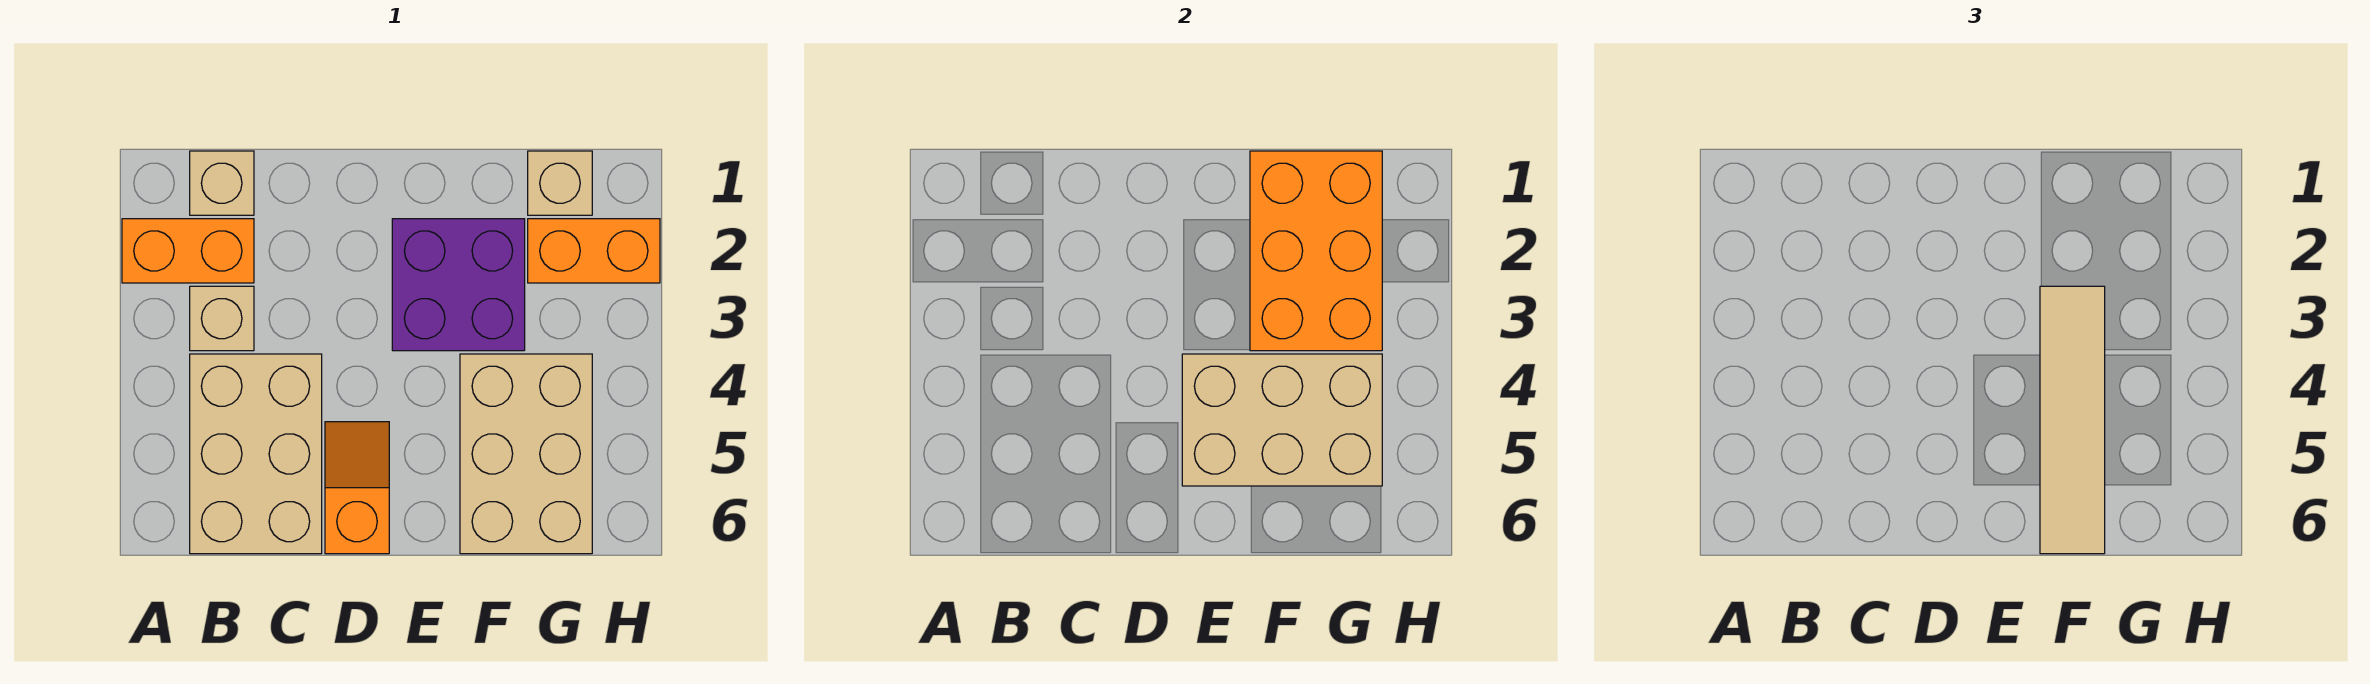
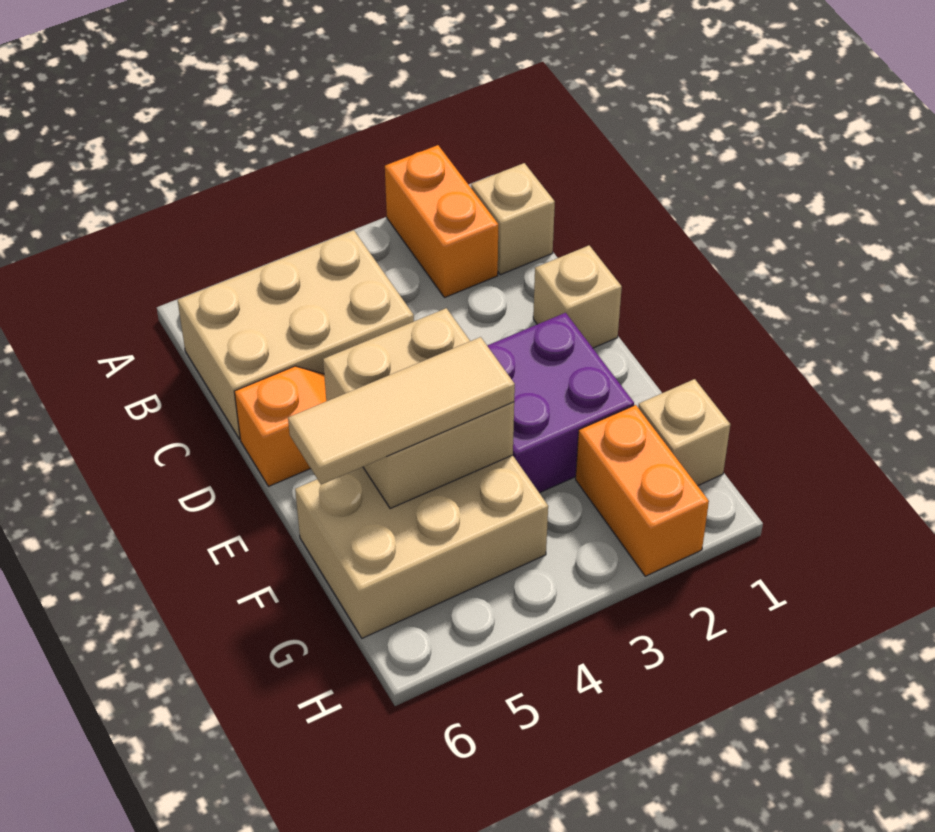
tan brick B3 level 1 -> tan brick D1 level 1
tan brick E4:G5 level 2 -> tan brick E4:F5 level 2
orange brick F1:G3 level 2 -> none
tan tile F3:F6 level 3 -> tan tile F4:F6 level 3

